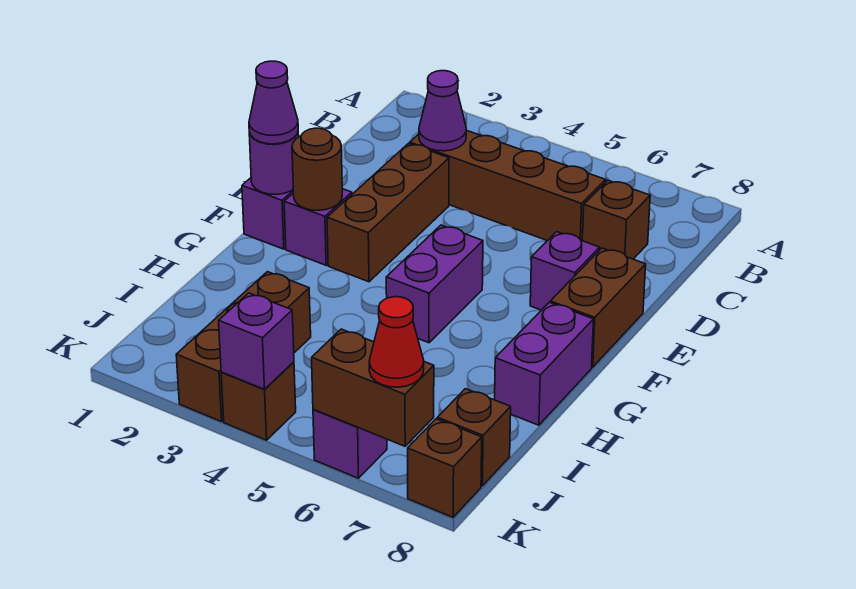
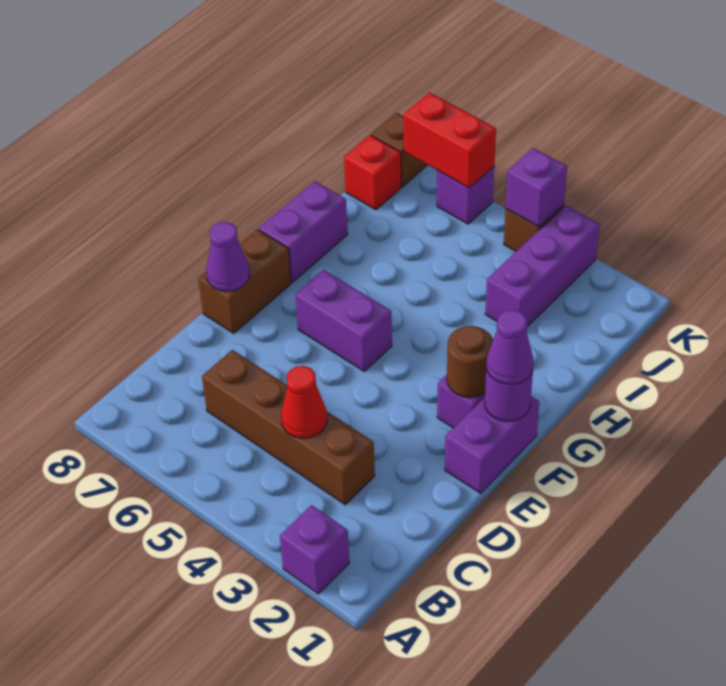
purple cone C3 level 2 -> purple cone E8 level 2
brown brick C7 level 1 -> none
brown brick D3:F3 level 1 -> none
purple brick E7 level 1 -> purple brick A2 level 1
purple brick F5:G5 level 1 -> purple brick F5:F6 level 1
brown brick I3:K3 level 1 -> purple brick I3:K3 level 1
brown brick J8 level 1 -> red brick J8 level 1
brown brick K6:K7 level 2 -> red brick K6:K7 level 2
red cone K7 level 3 -> red cone C4 level 2

